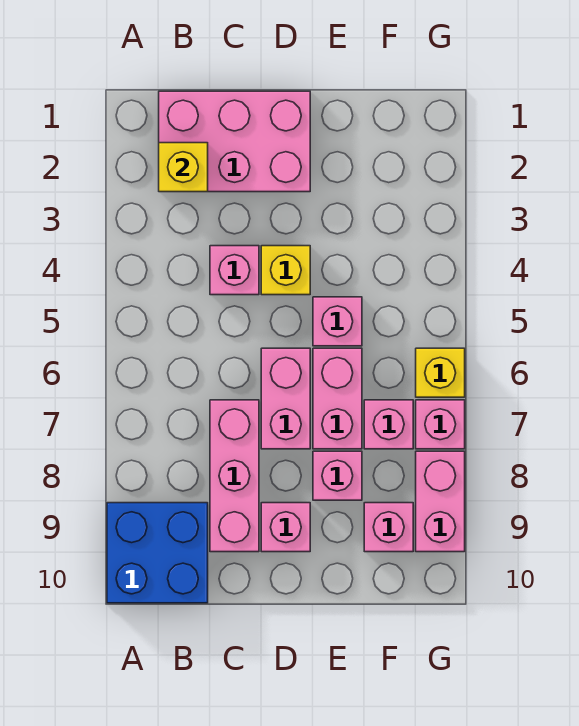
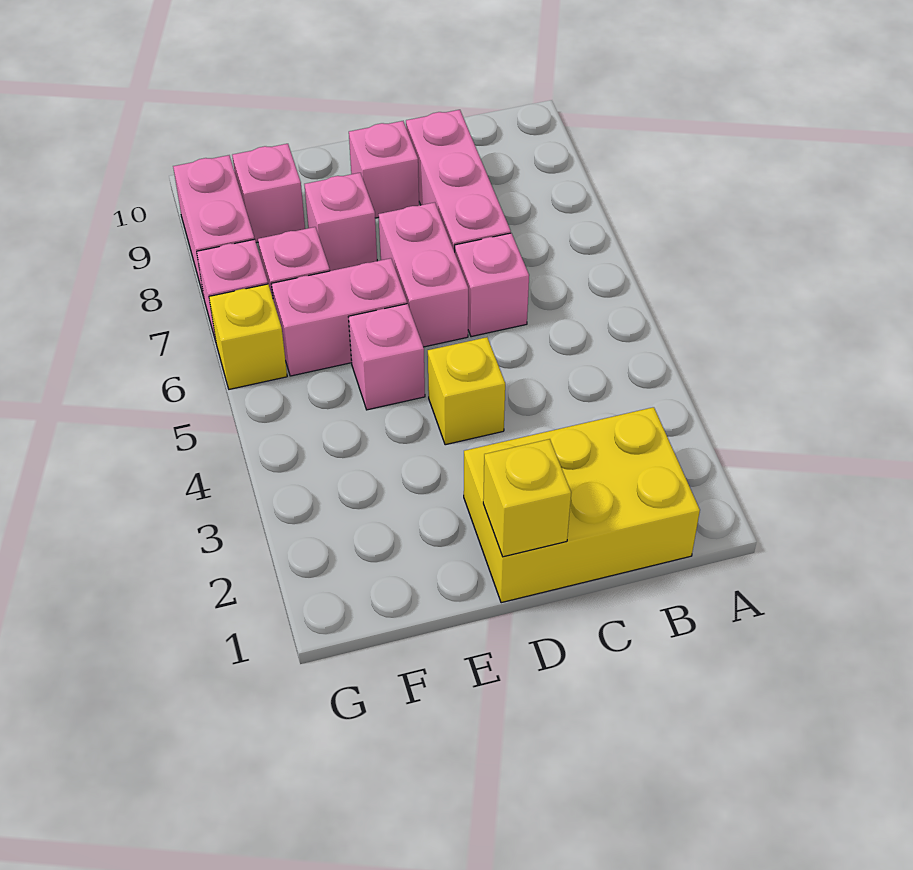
blue brick A9:B10 level 1 -> none
pink brick B1:D2 level 1 -> yellow brick B1:D2 level 1
yellow brick B2 level 2 -> yellow brick D1 level 2
pink brick C4 level 1 -> pink brick C6 level 1
pink brick E6:E7 level 1 -> pink brick E6:F6 level 1

